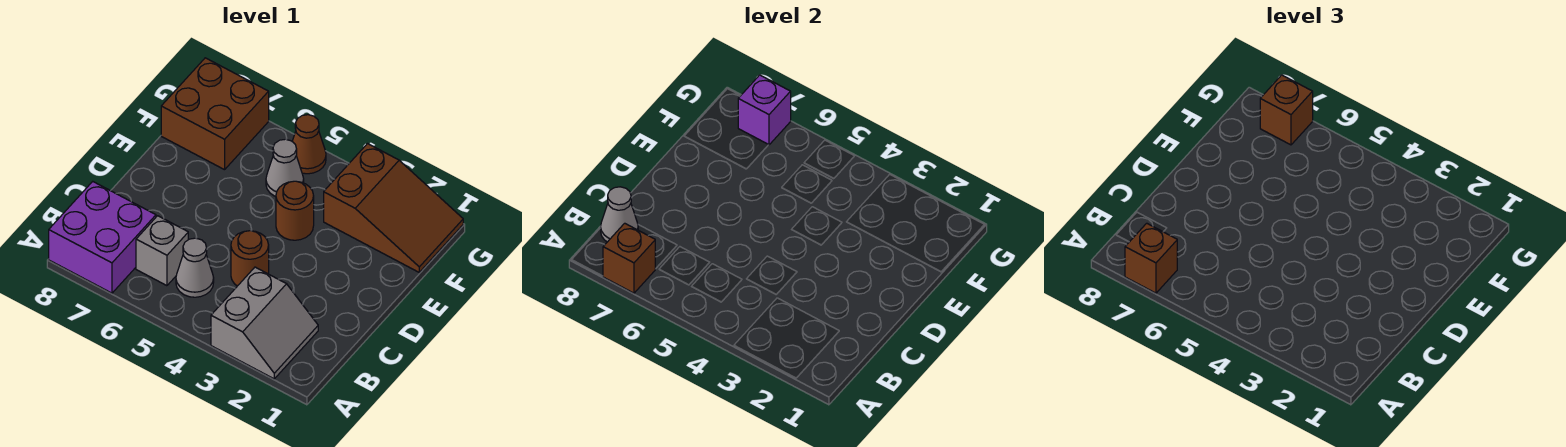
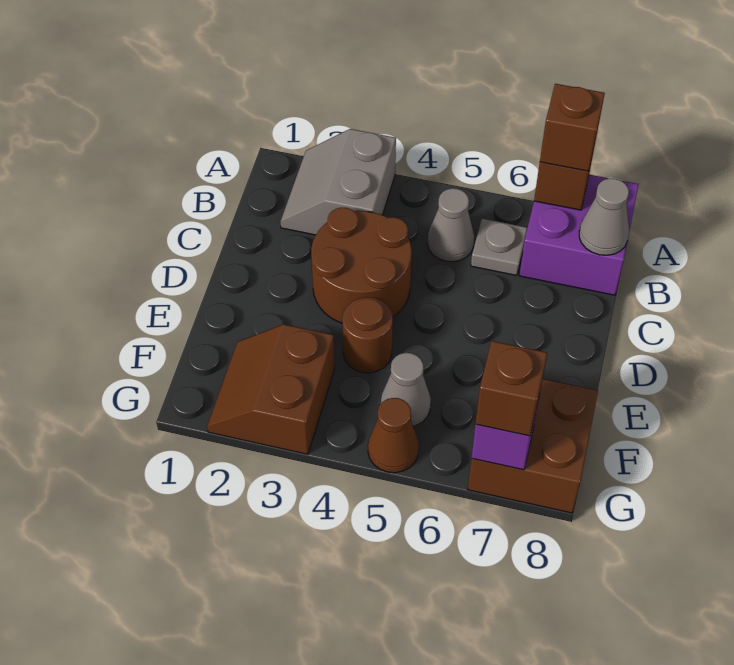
grey brick B6 level 1 -> grey plate B6 level 1
brown round brick C4 level 1 -> brown round brick C3:D4 level 1
brown slope F1:G3 level 1 top 3 -> brown slope F2:G3 level 1 top 3

